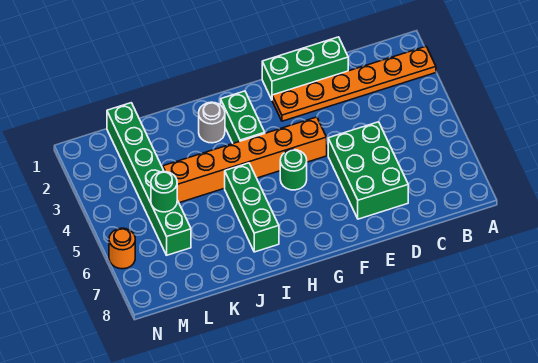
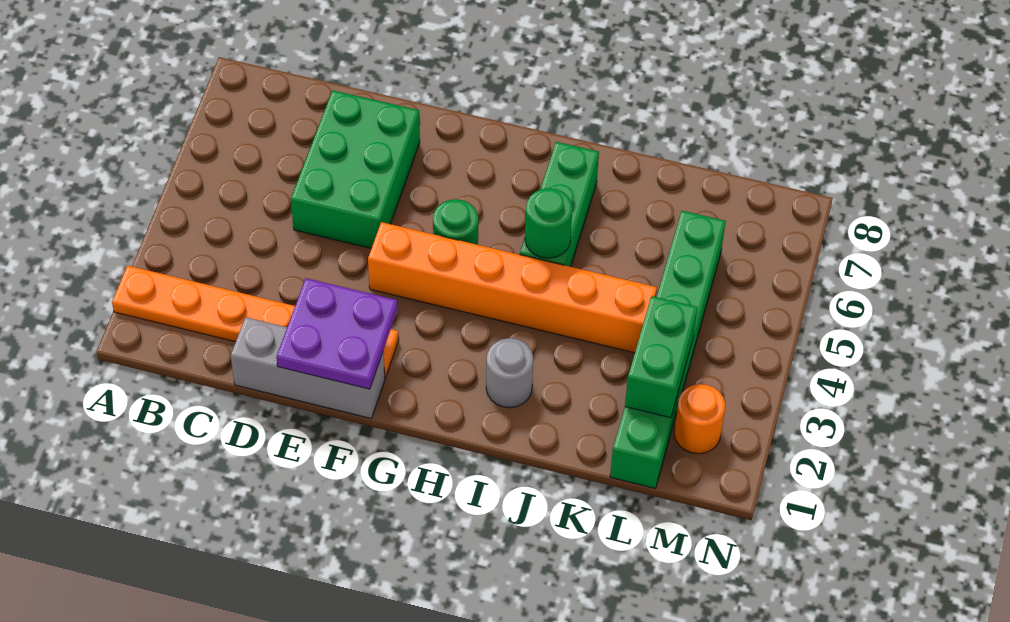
green brick D1:F1 level 1 -> grey brick D1:F1 level 1
none -> purple plate E1:F2 level 2
green brick H2:H3 level 1 -> green brick L2:L3 level 2
green round brick L5 level 2 -> green round brick I5 level 2
orange round brick N6 level 1 -> orange round brick M2 level 1

